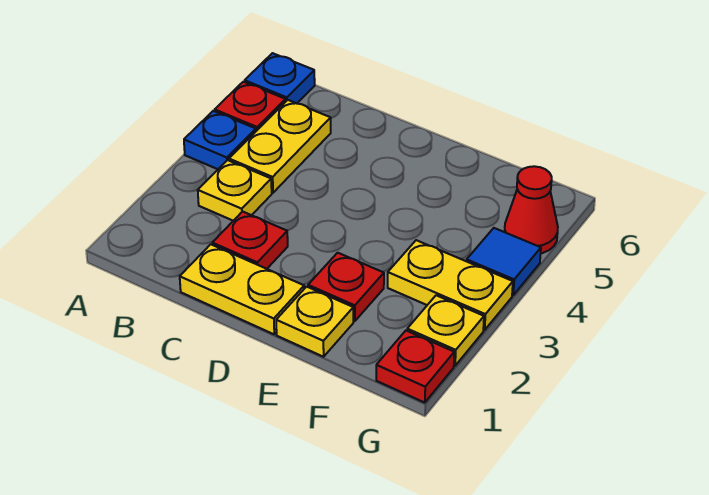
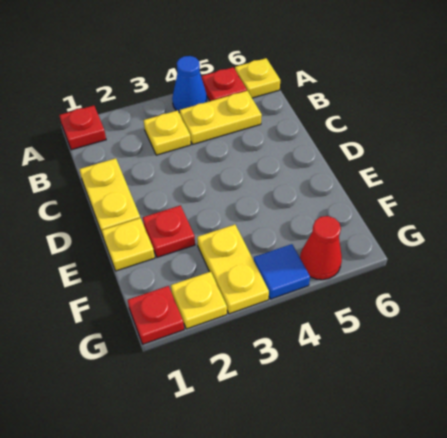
blue plate A4 level 1 -> blue cone A4 level 1
blue plate A6 level 1 -> yellow plate A6 level 1
red plate C2 level 1 -> red plate A1 level 1

